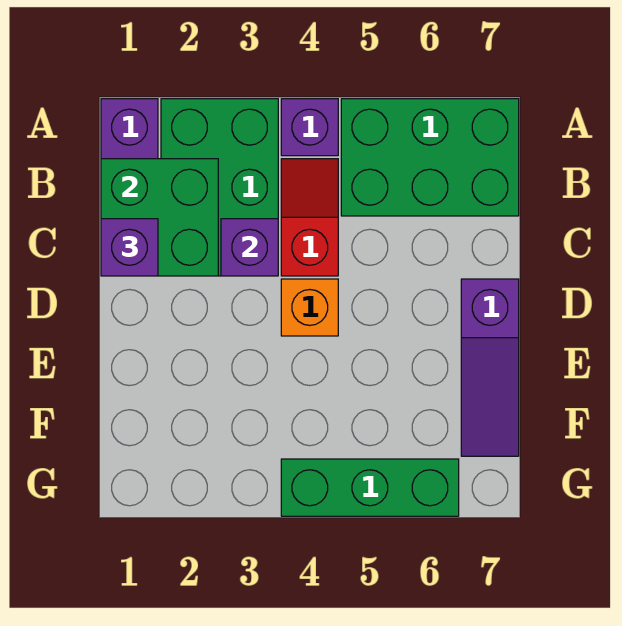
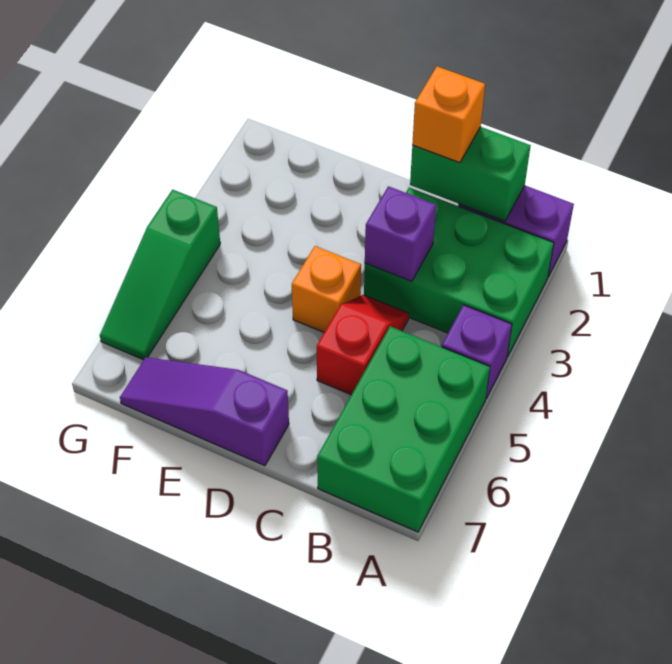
green brick B1:C2 level 2 -> green brick B1:C1 level 2
red slope B4:C4 level 1 top C -> red slope C4:C5 level 1 top 5
purple brick C1 level 3 -> orange brick C1 level 3
green brick G4:G6 level 1 -> green slope G4:G6 level 1 top 4

